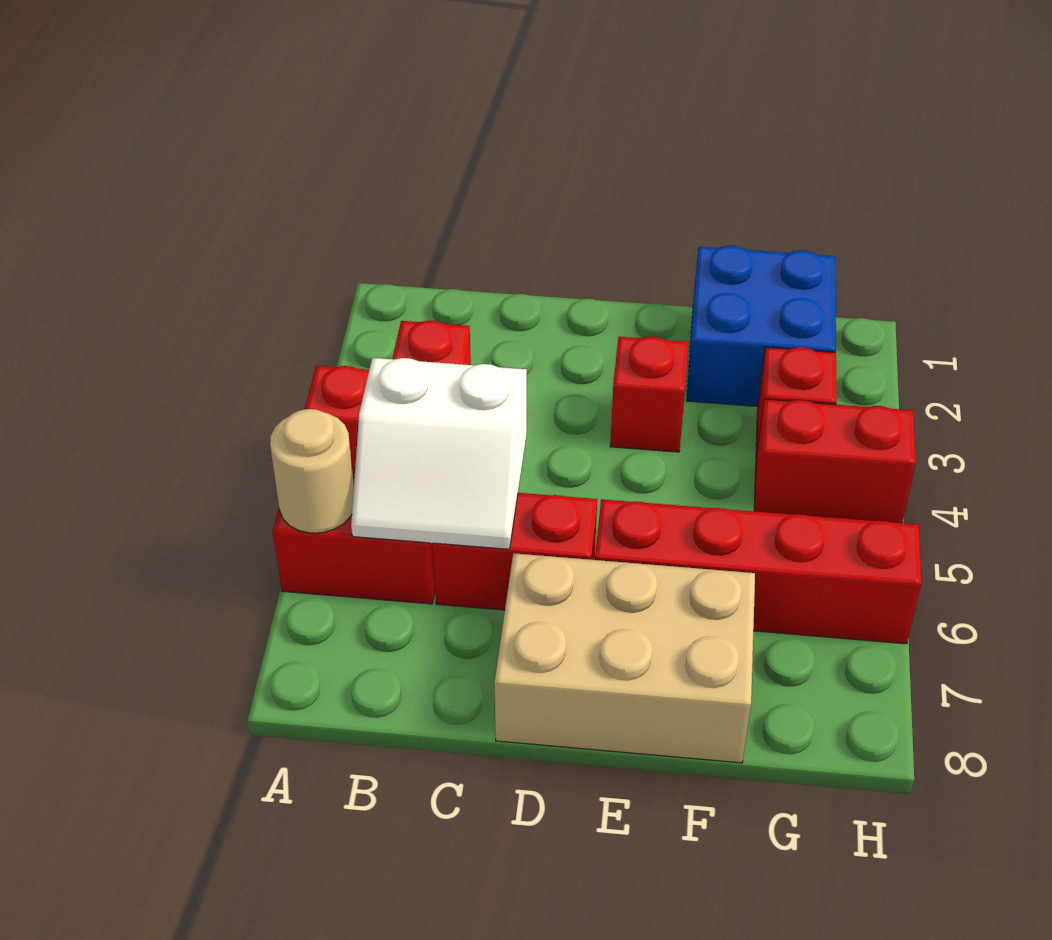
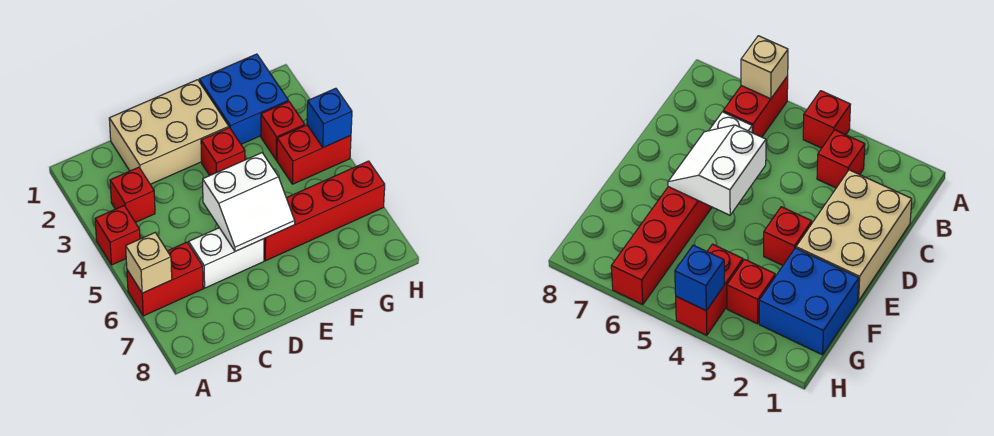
tan round brick A6 level 2 -> tan brick A6 level 2
white slope B5:C6 level 2 top 5 -> white slope D5:E6 level 2 top 5
red brick C6:D6 level 1 -> white brick C6:D6 level 1
tan brick D7:F8 level 1 -> tan brick C1:E2 level 1
none -> blue brick H4 level 2

